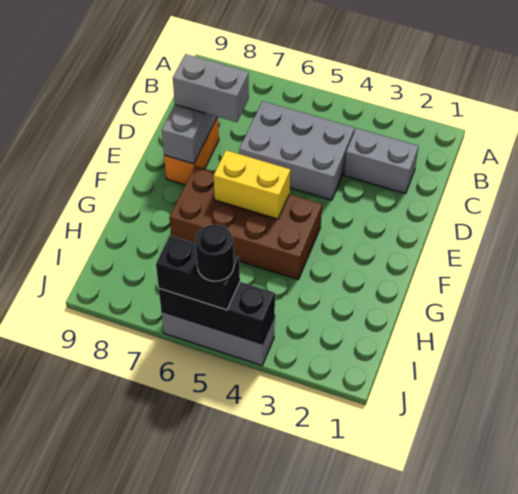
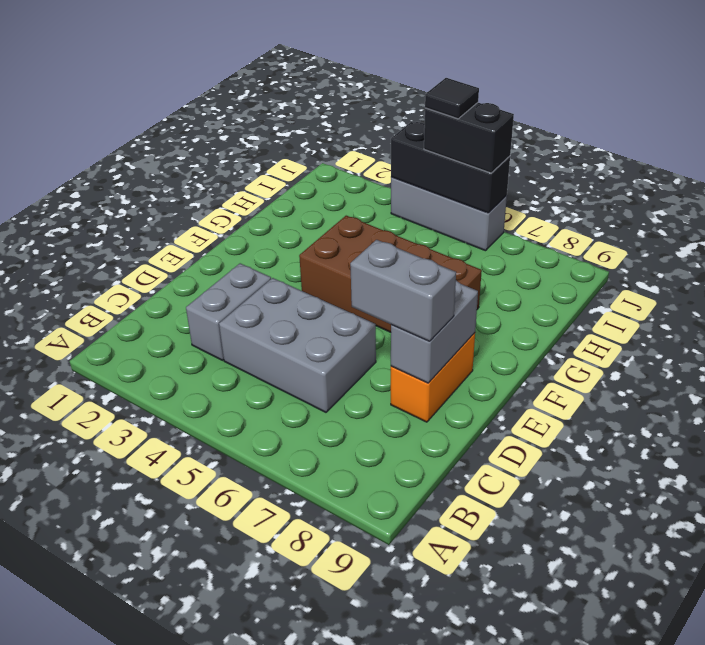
grey brick C2:C3 level 1 -> grey brick C3:D3 level 1
yellow brick F5:F6 level 2 -> none
black round brick J5 level 4 -> black tile J5 level 4

